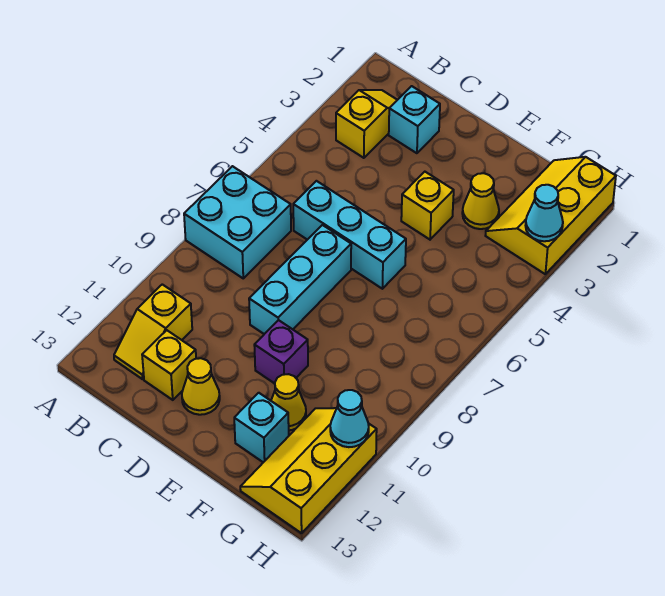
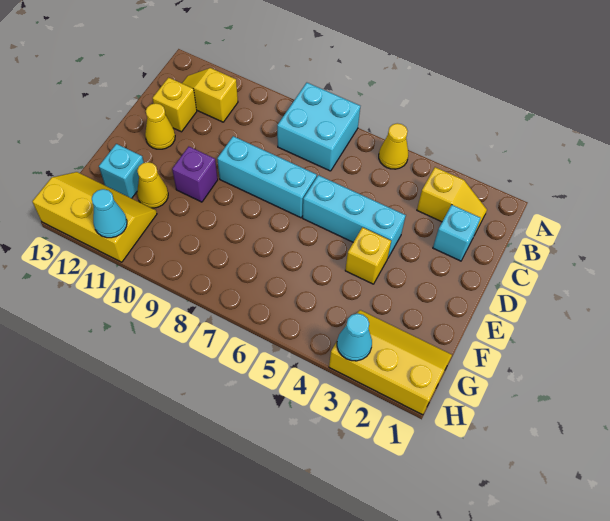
cyan brick C6:E6 level 1 -> cyan brick D4:D6 level 1
yellow cone F3 level 1 -> yellow cone A5 level 1

